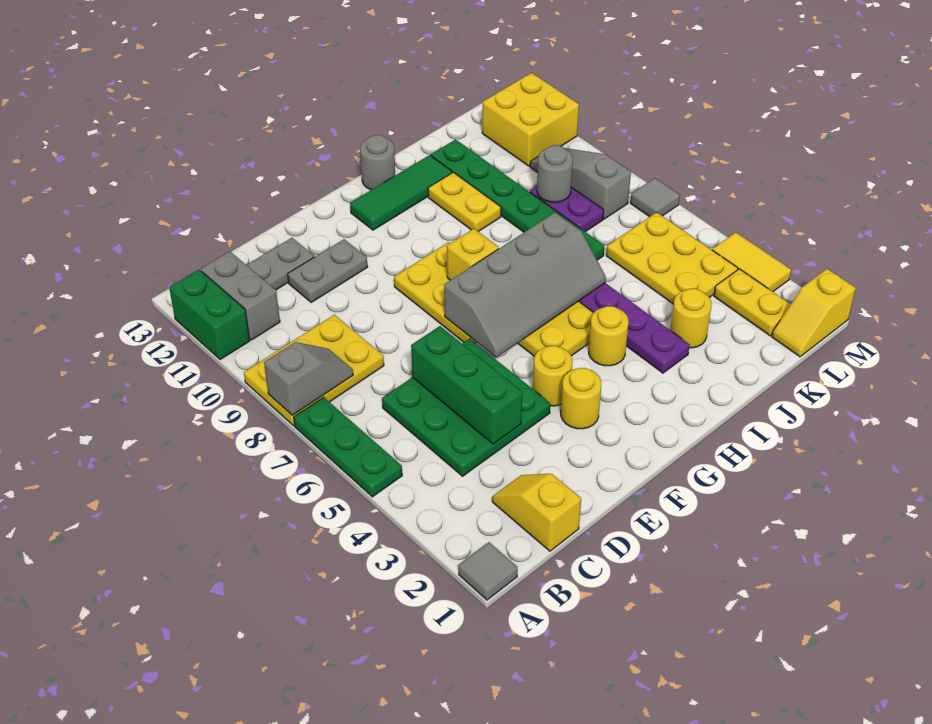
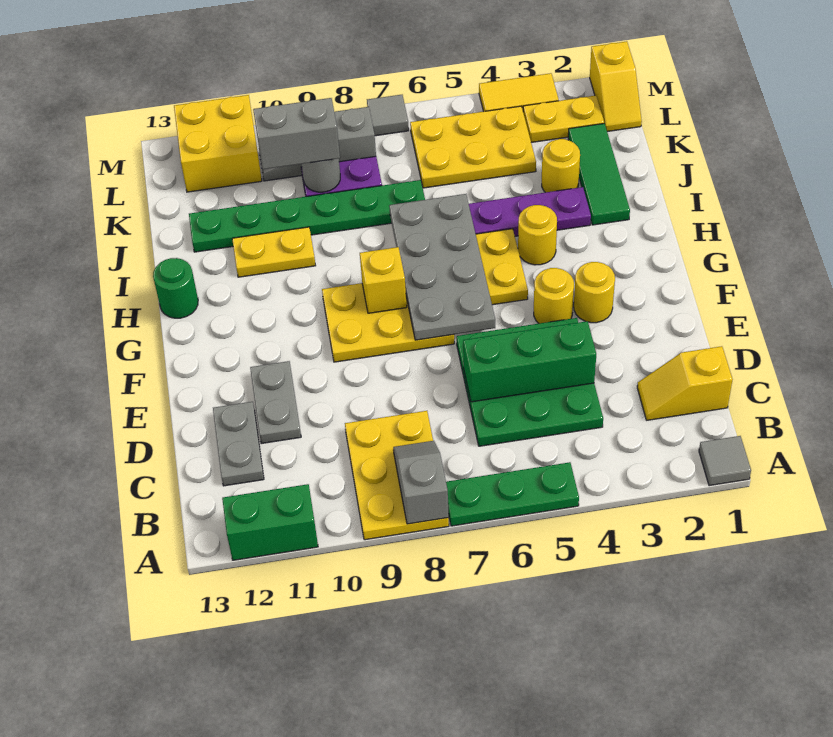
grey brick B11:B12 level 1 -> grey brick K9:K10 level 3
grey slope F6:I7 level 2 top 7 -> grey plate F6:I7 level 2
green tile G12:I12 level 1 -> green tile I2:K2 level 1
grey round brick H13 level 1 -> green round brick H13 level 1

